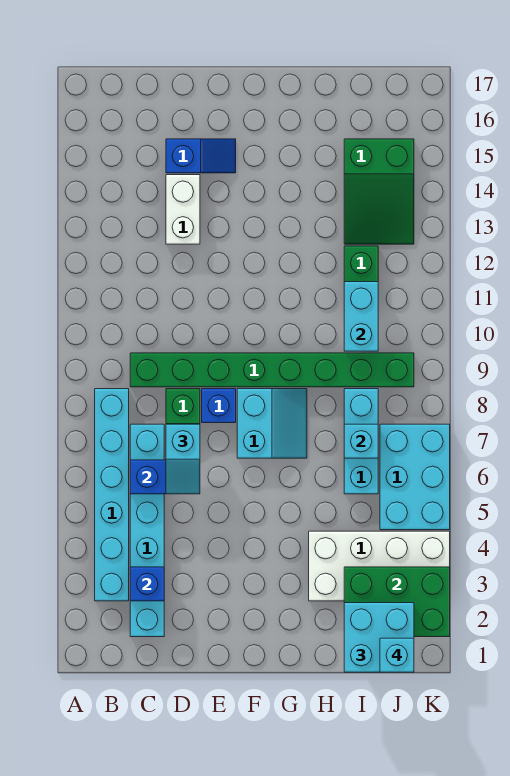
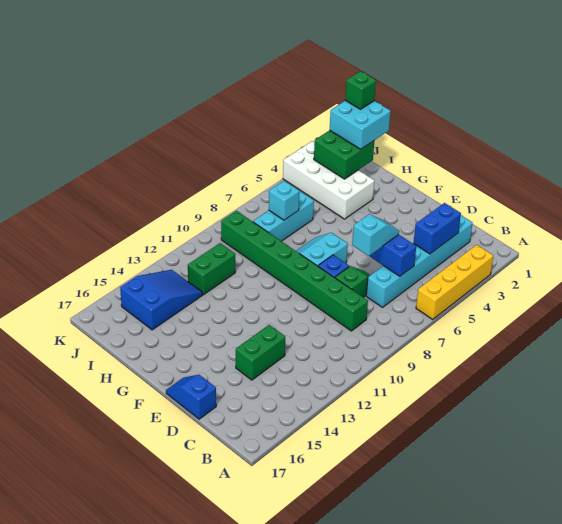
none -> yellow brick A3:A6 level 1
cyan brick B3:B8 level 1 -> none
blue brick C3 level 2 -> blue brick C3:C4 level 2
white brick D13:D14 level 1 -> green brick D13:D14 level 1
blue slope D15:E15 level 1 top D -> blue slope D17:E17 level 1 top D
green brick I2:K3 level 2 -> green brick I2:J3 level 2
cyan brick I10:I11 level 2 -> none
green slope I13:J15 level 1 top 15 -> blue slope I13:J15 level 1 top 15
cyan brick J1 level 4 -> green brick J1 level 4
cyan brick J5:K7 level 1 -> none

